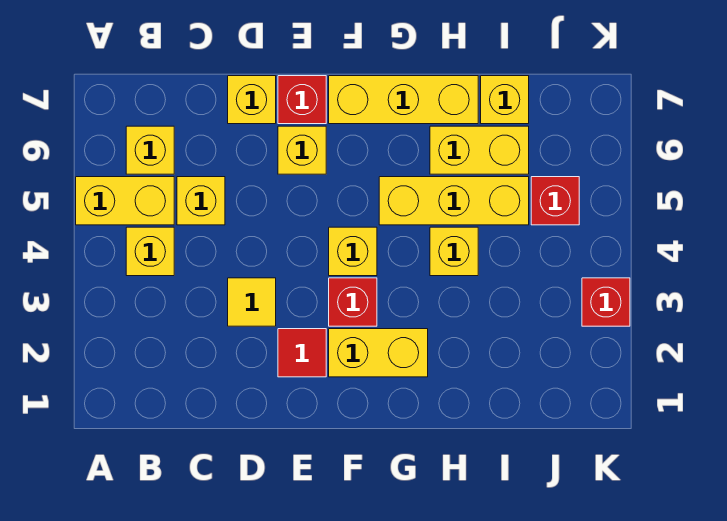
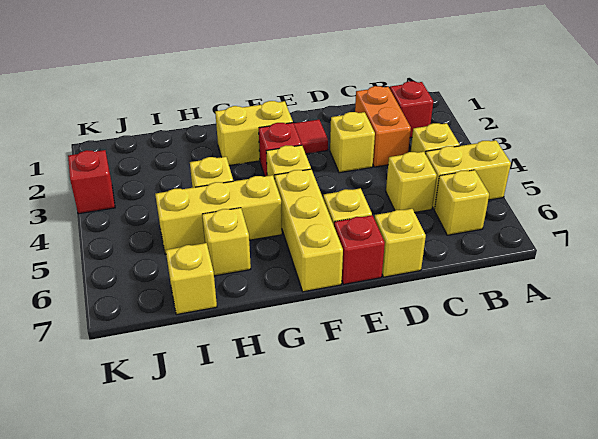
none -> orange brick C2:C3 level 1
yellow tile D3 level 1 -> yellow brick D3 level 1
yellow brick F7:H7 level 1 -> yellow brick F5:F7 level 1
yellow brick H6:I6 level 1 -> yellow brick H6 level 1
red brick J5 level 1 -> red brick B2 level 1

